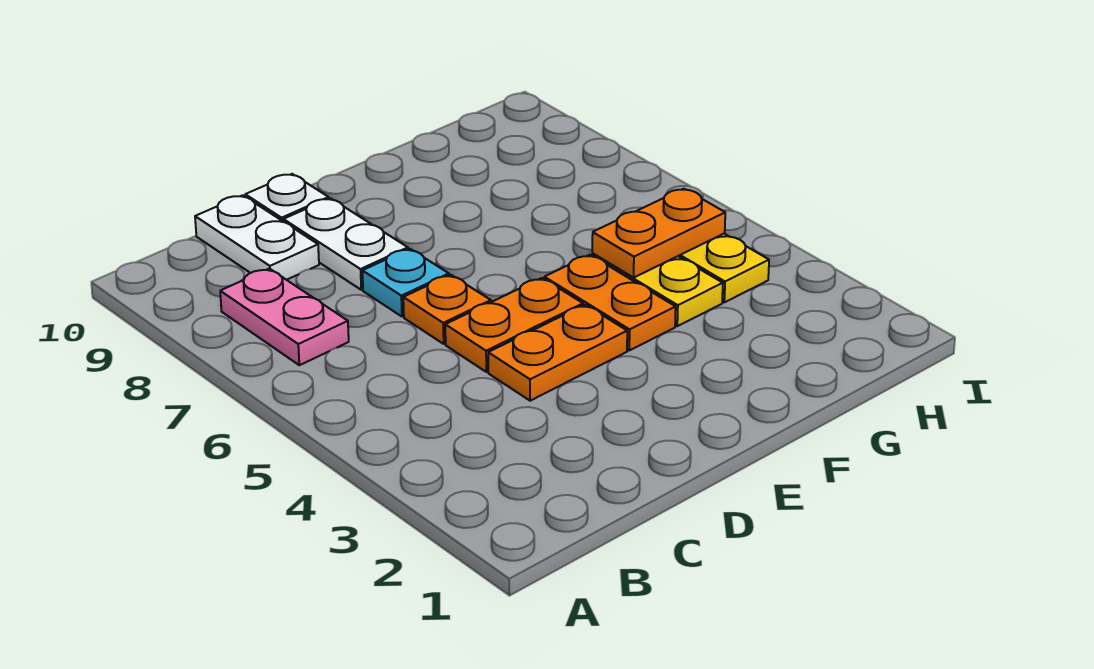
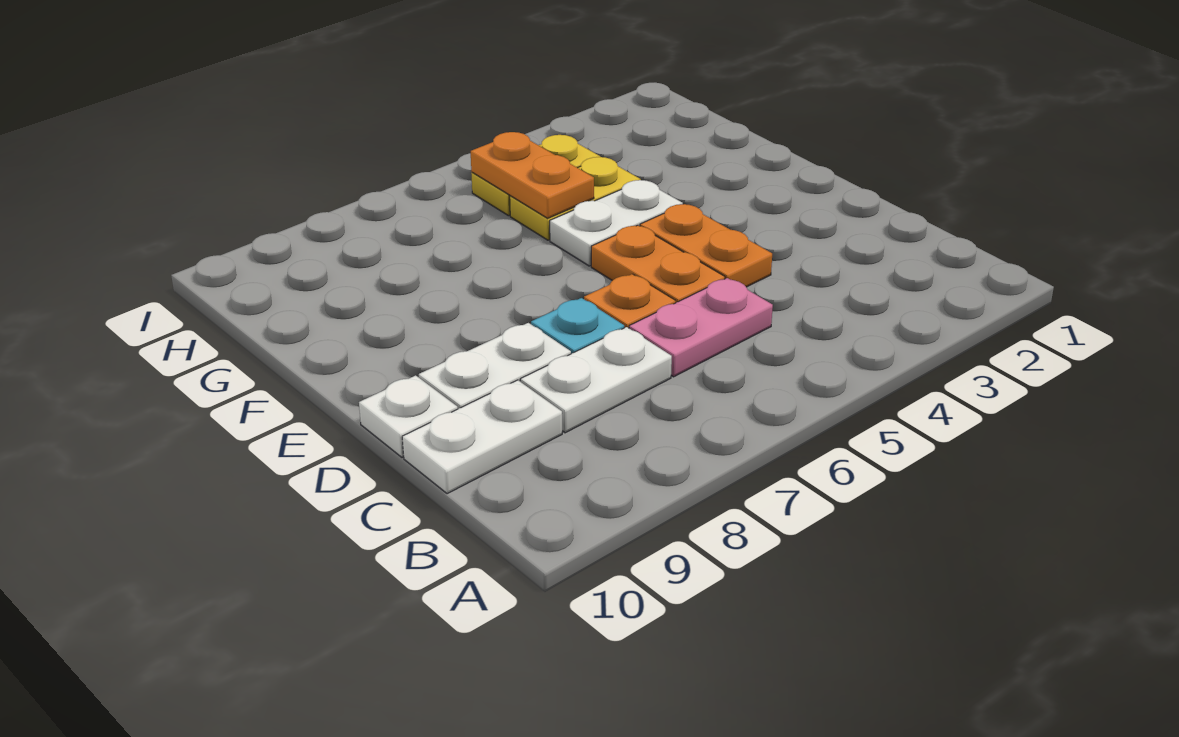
pink plate B7:B8 level 1 -> pink plate C5:C6 level 1
none -> white plate C7:C8 level 1
orange plate F4:F5 level 1 -> white plate F4:F5 level 1

